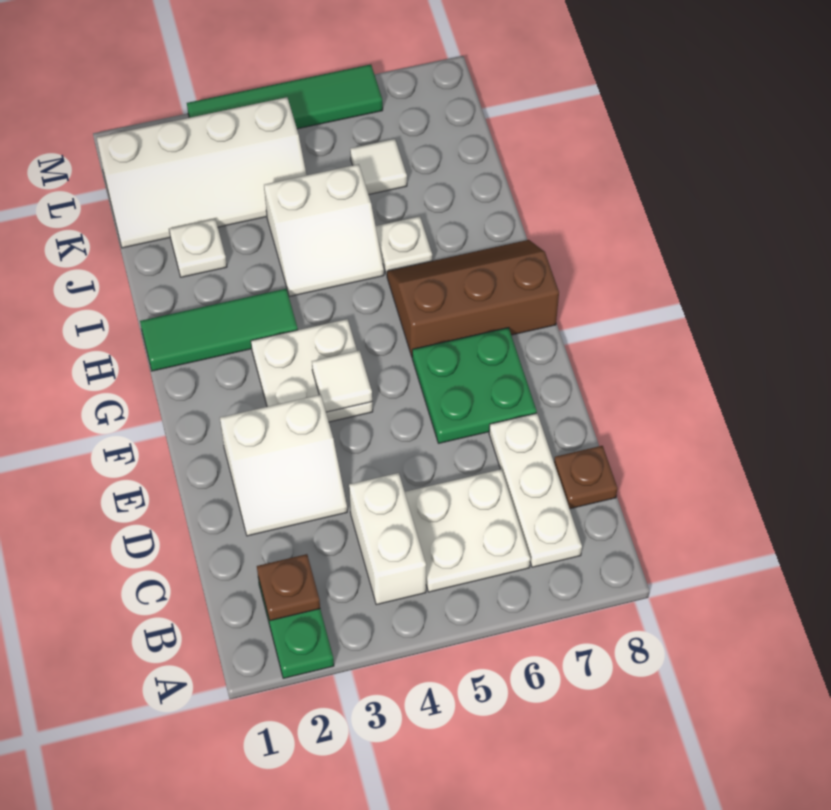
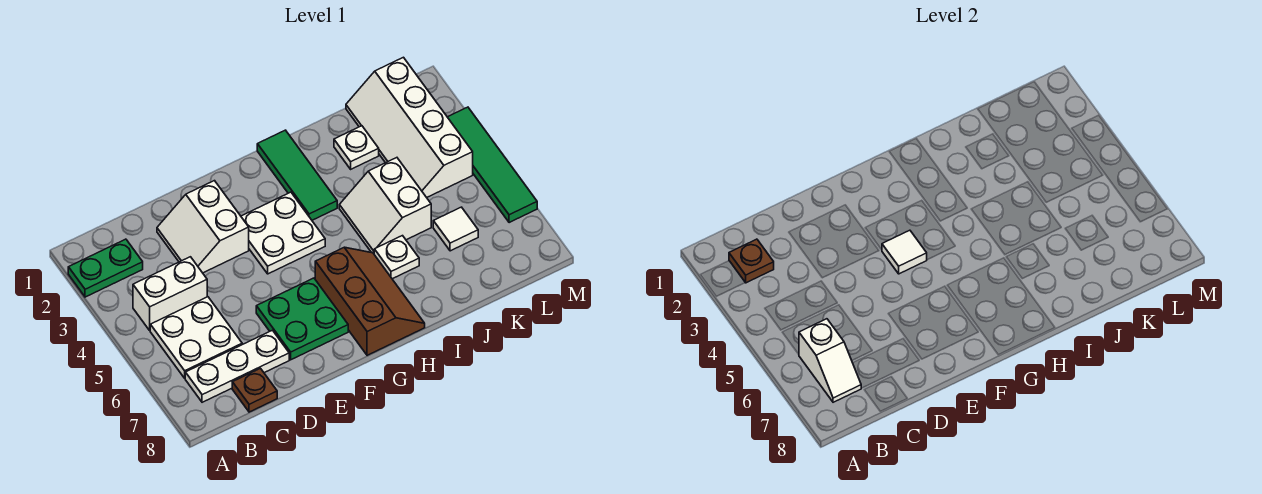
none -> white slope B6:B7 level 2 top 6

